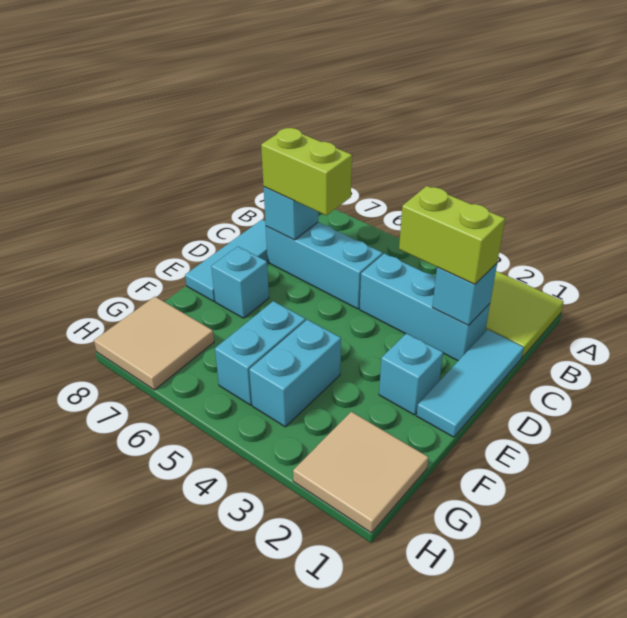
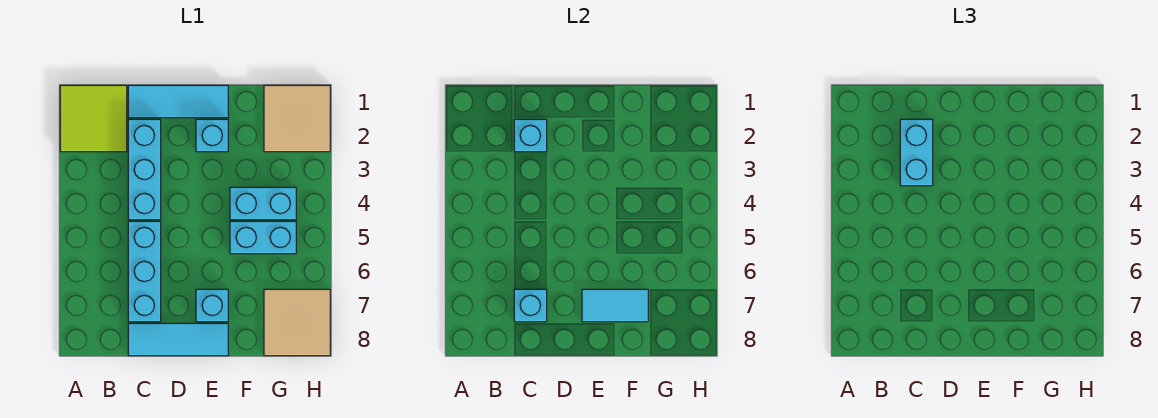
lime brick C2:C3 level 3 -> cyan brick C2:C3 level 3
lime brick C6:C7 level 3 -> none
none -> cyan tile E7:F7 level 2

